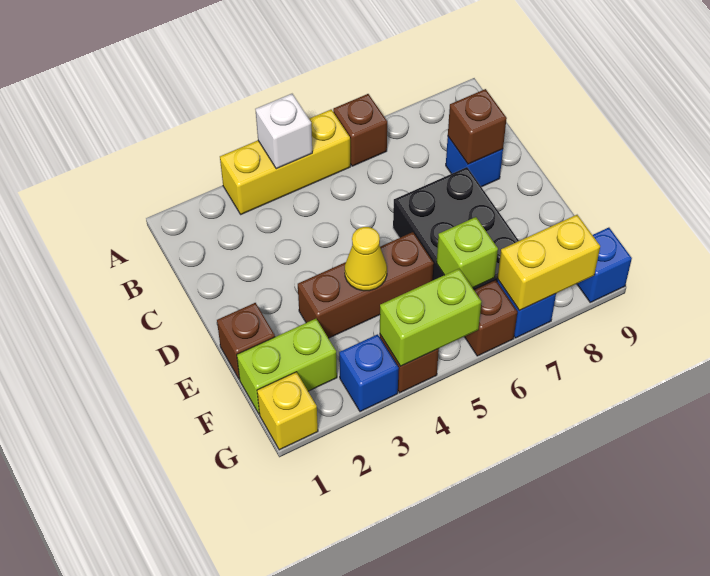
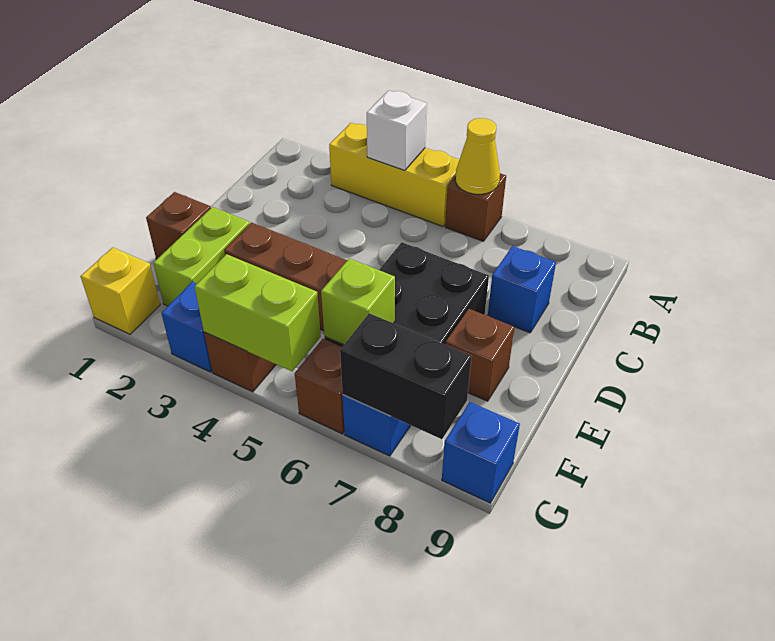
brown brick C8 level 2 -> brown brick E8 level 1
yellow cone E4 level 2 -> yellow cone A6 level 2
lime brick F1:F2 level 1 -> lime brick E2:F2 level 1
yellow brick G7:G8 level 2 -> black brick G7:G8 level 2

